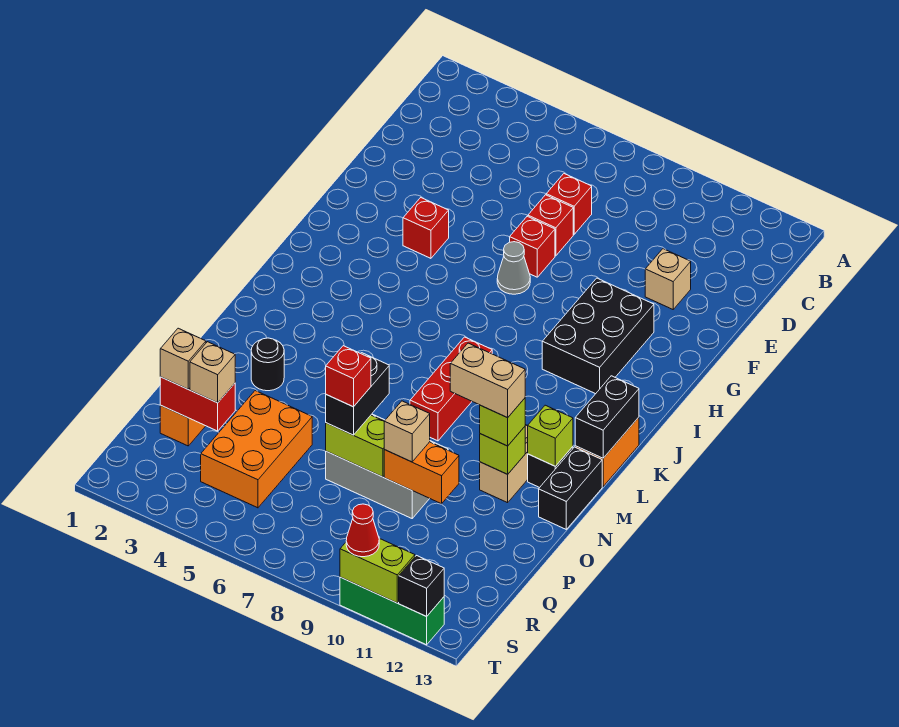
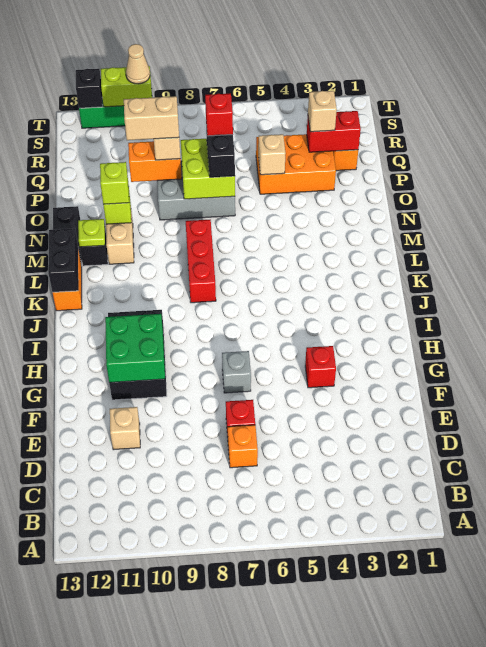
red brick D7 level 1 -> orange brick D7 level 1
red brick F7 level 1 -> none
grey cone G7 level 1 -> grey brick G7 level 1
none -> green brick G10:H11 level 2
lime brick M12 level 2 -> lime plate M12 level 2
black round brick N3 level 1 -> none
tan brick N10:N11 level 4 -> tan brick P9:P10 level 4
orange brick P4:R5 level 1 -> orange brick P3:Q5 level 1
lime brick P7:P8 level 2 -> lime brick O7:P8 level 2
tan brick Q2 level 3 -> tan brick P5 level 2
red cone T10 level 3 -> tan cone T10 level 3

